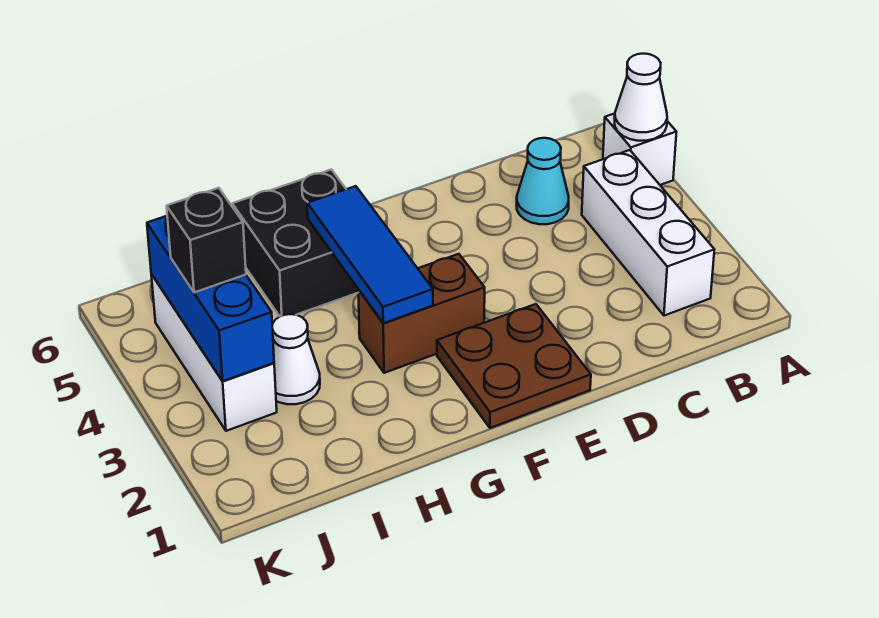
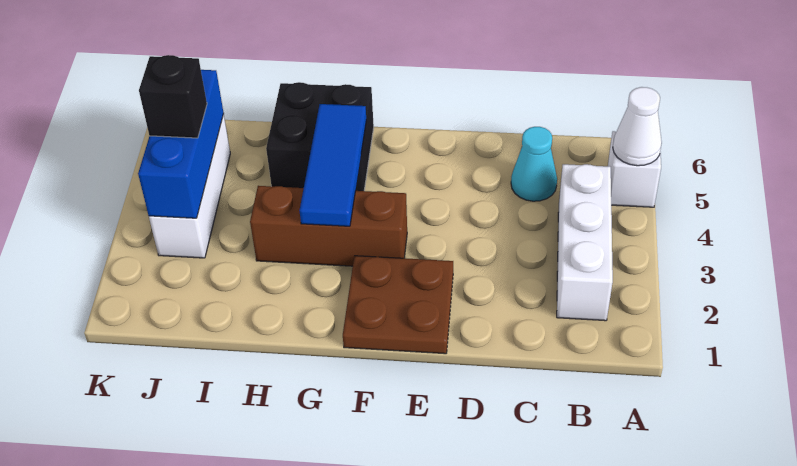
brown brick F3:G3 level 1 -> brown brick F3:H3 level 1
white cone I3 level 1 -> none

